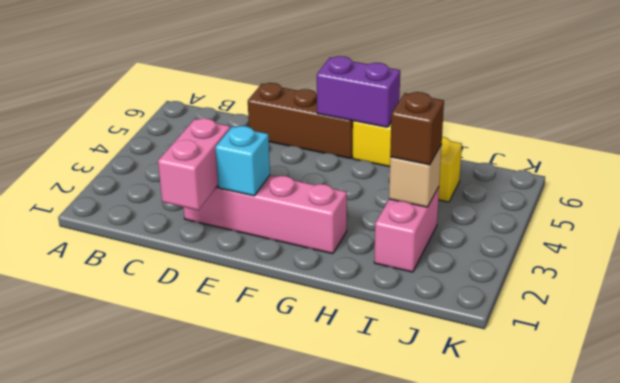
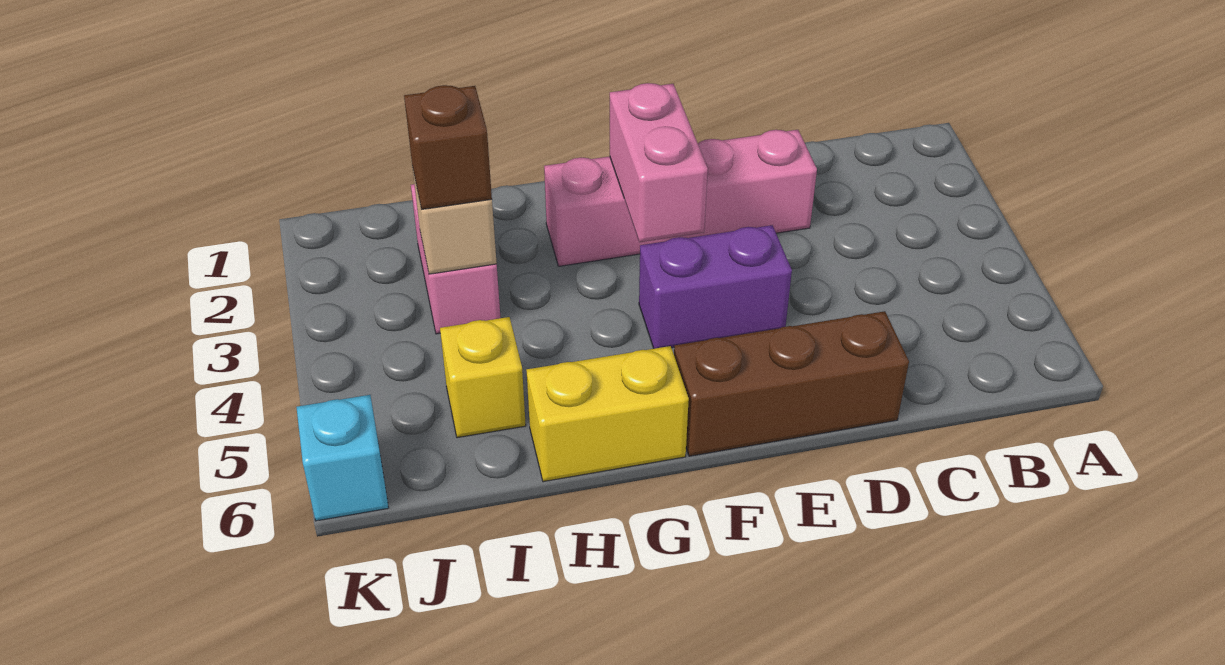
pink brick D1:D2 level 2 -> pink brick F2:F3 level 2
cyan brick E2 level 2 -> cyan brick K6 level 1
purple brick F6:G6 level 2 -> purple brick E4:F4 level 1

